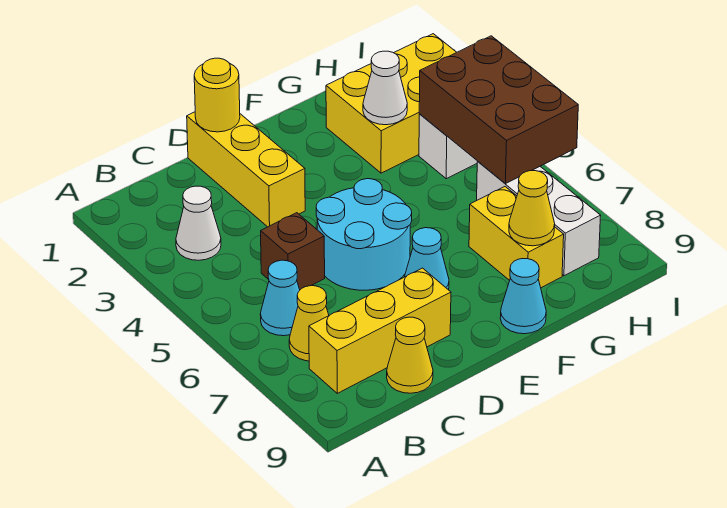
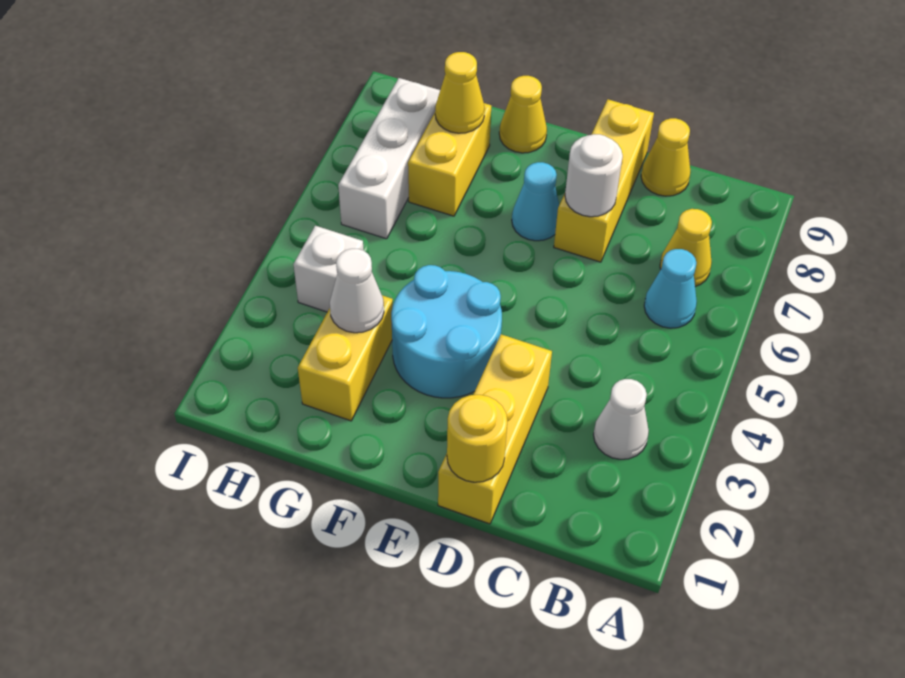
yellow brick B8:D8 level 1 -> yellow brick D7:D9 level 1
brown brick C5 level 1 -> none
cyan round brick D5:E6 level 1 -> cyan round brick E3:F4 level 1
none -> white round brick D7 level 2
cyan cone F9 level 1 -> yellow cone F9 level 1
yellow brick G2:I3 level 1 -> yellow brick G2:G3 level 1
brown brick H4:I6 level 2 -> none

